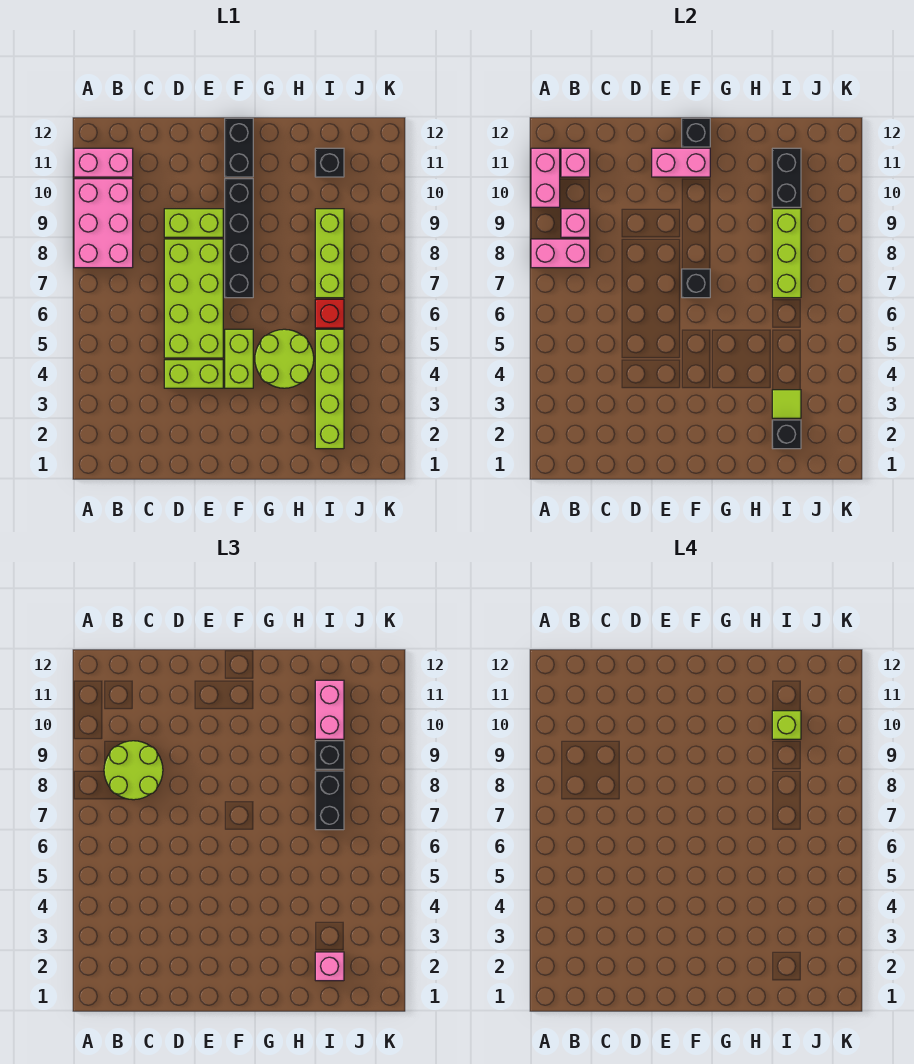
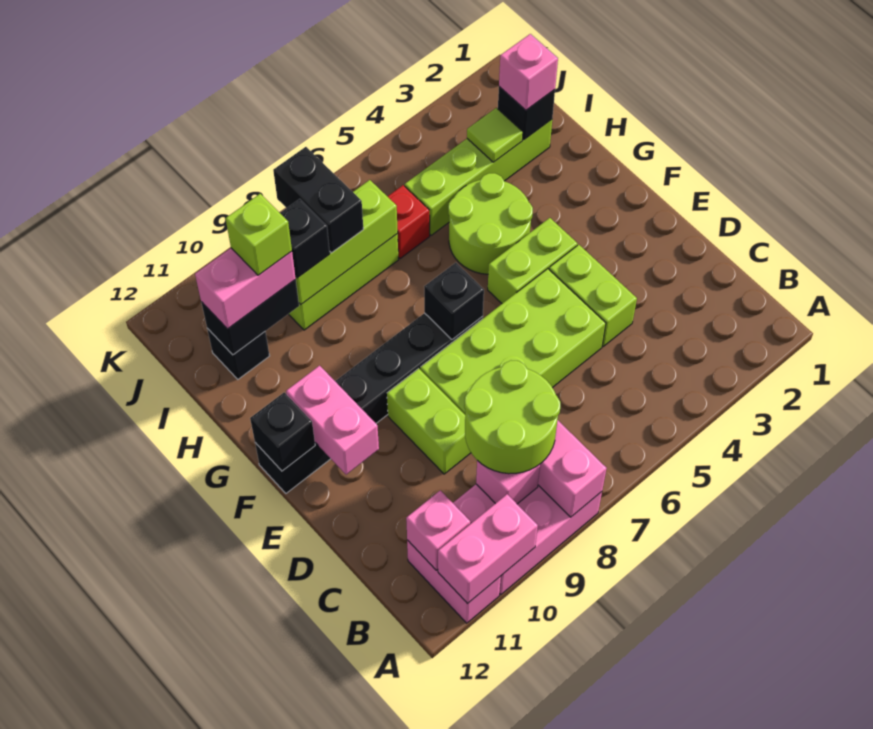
black brick I7:I8 level 3 -> black brick I8:J8 level 3

